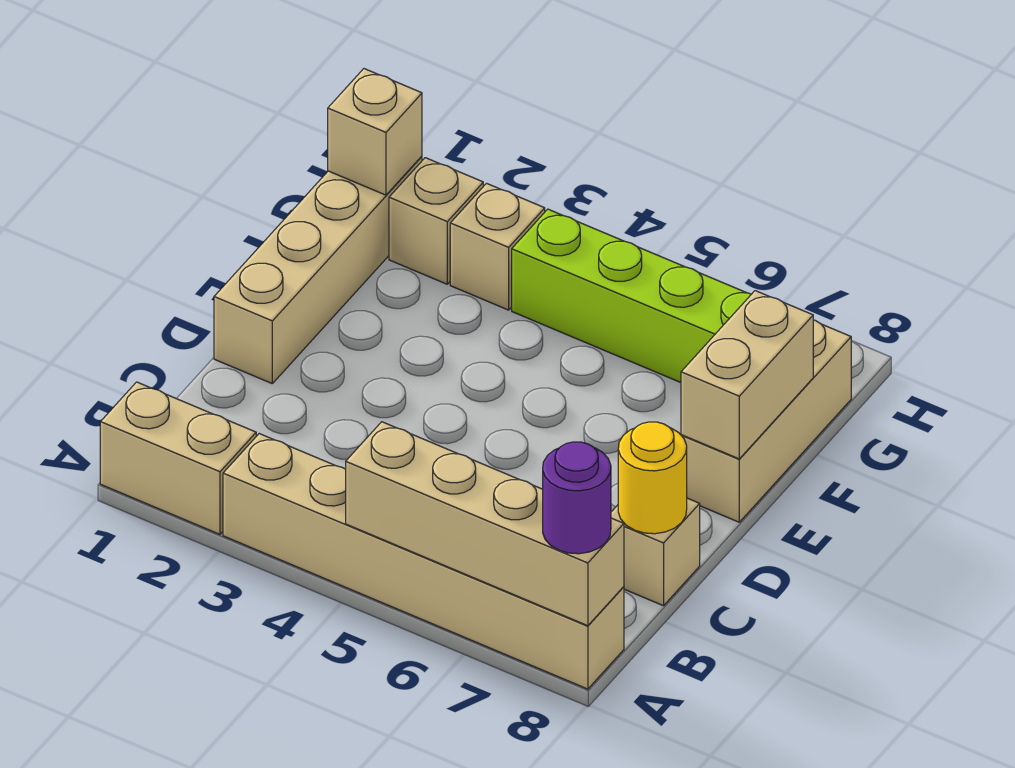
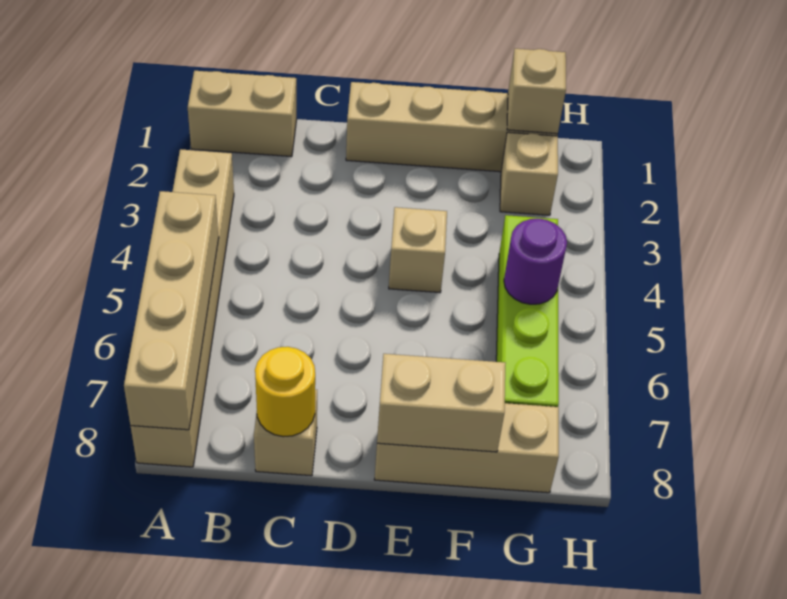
tan brick A1:A2 level 1 -> tan brick A1:B1 level 1
purple round brick A8 level 3 -> purple round brick G5 level 2
tan brick G3 level 1 -> tan brick E4 level 1

